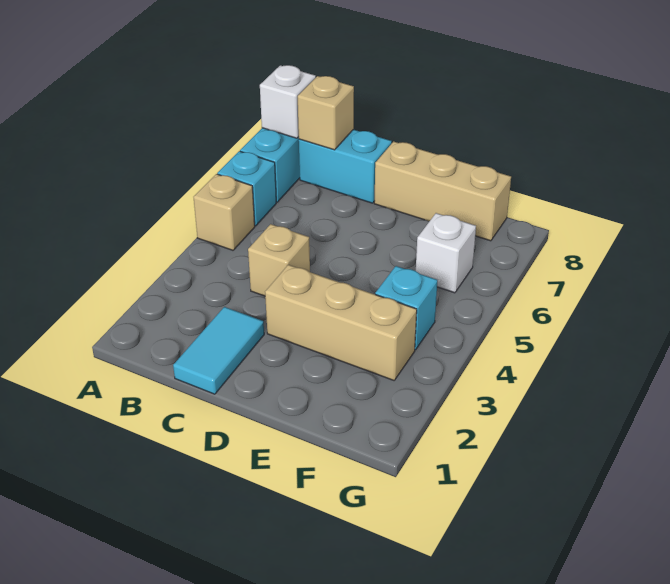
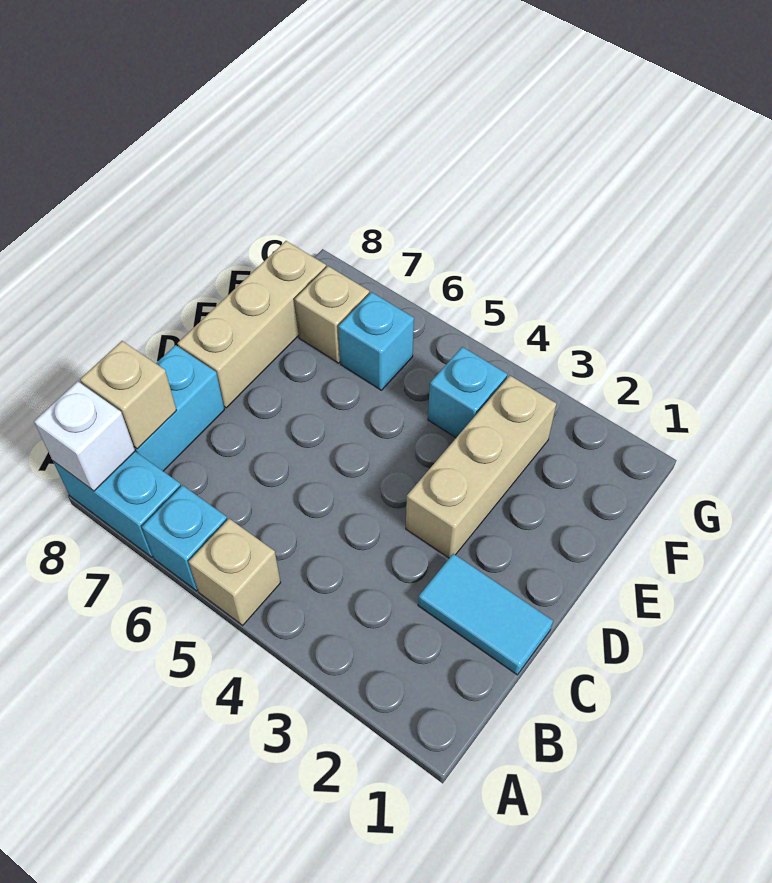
tan brick C4 level 1 -> tan brick F7 level 1
white brick F6 level 1 -> cyan brick F6 level 1

